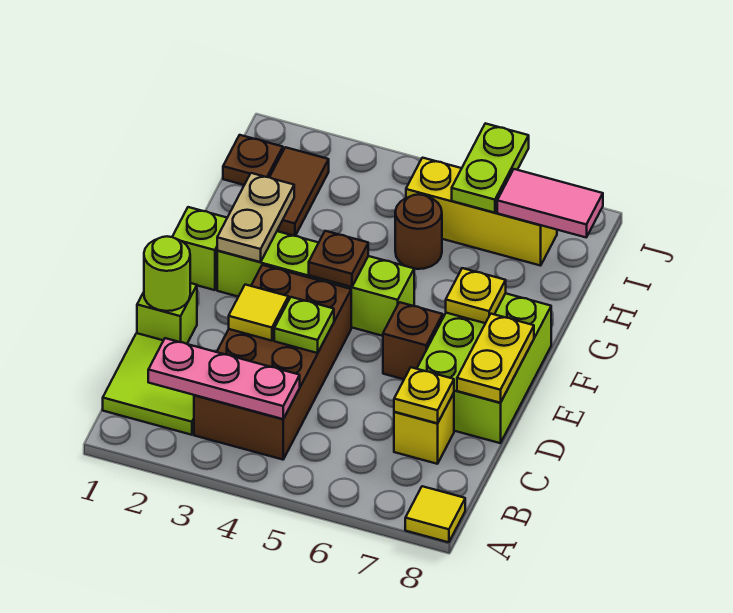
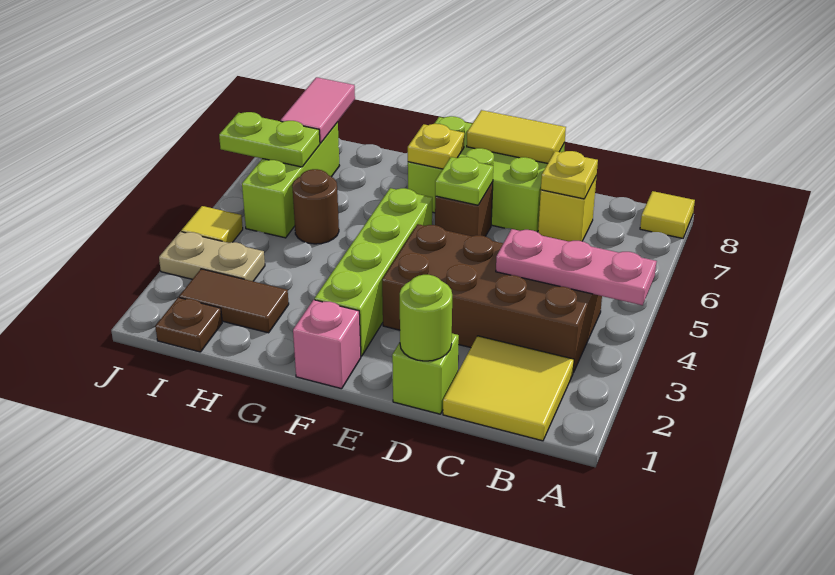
lime tile B1:C2 level 1 -> yellow tile B1:C2 level 1
pink plate B2:B4 level 2 -> pink plate A4:C4 level 2
yellow tile D3 level 2 -> yellow tile J4 level 1
lime plate D4 level 2 -> lime plate E6 level 2
yellow plate D8:E8 level 2 -> yellow tile D8:E8 level 2
lime brick F1 level 1 -> pink brick F1 level 1
tan plate F2:G2 level 2 -> tan plate I3:J3 level 1
brown plate F4 level 2 -> none
yellow brick I5:I7 level 1 -> lime brick I5:I7 level 1

